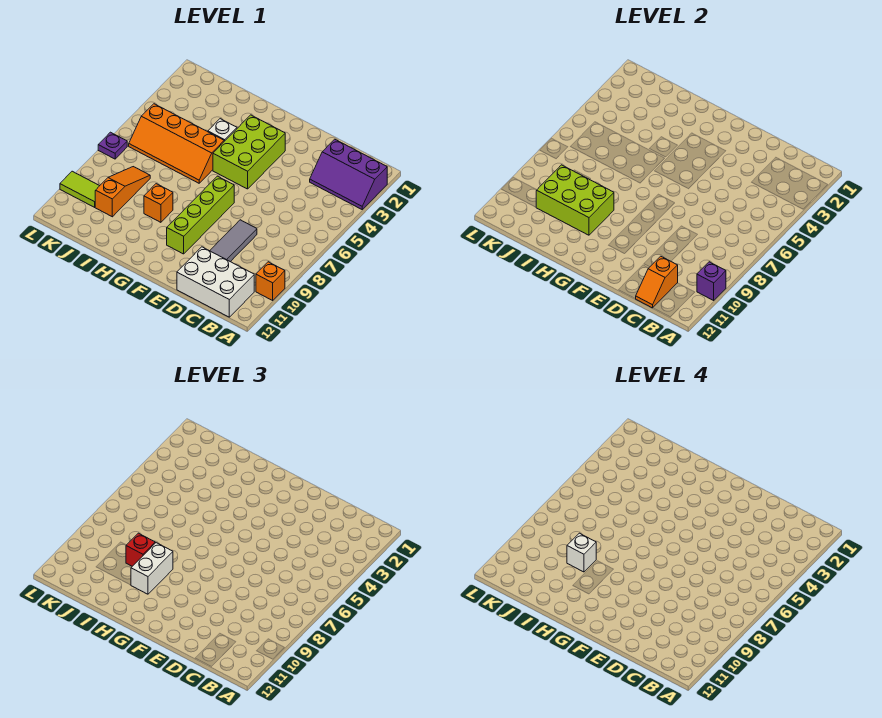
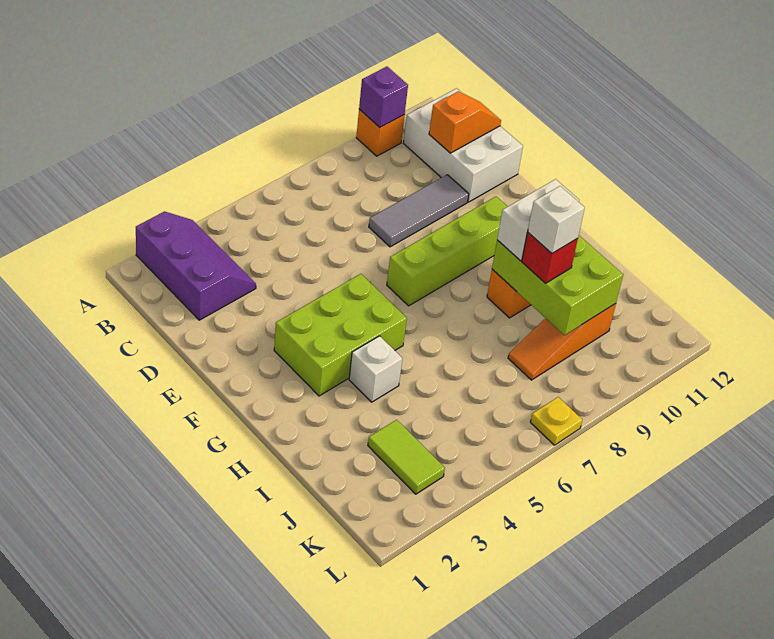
orange slope H5:K6 level 1 top 5 -> none
lime tile K10:L10 level 1 -> lime tile J3:K3 level 1
purple plate L7 level 1 -> yellow plate L7 level 1

